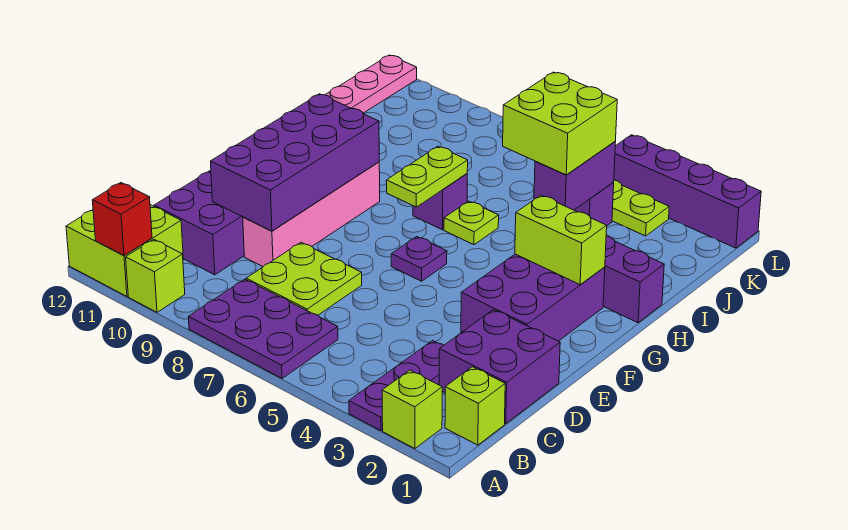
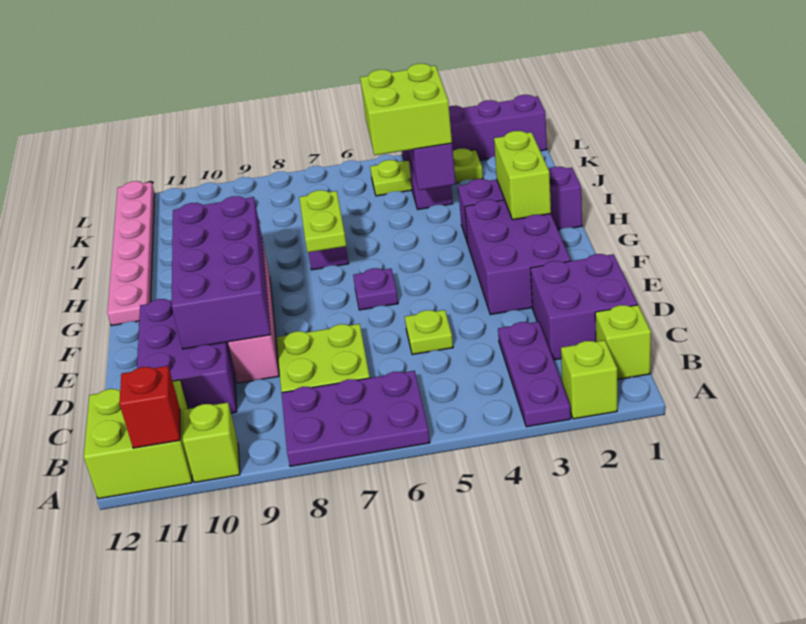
lime brick G2:G3 level 2 -> lime brick G2:H2 level 2
lime plate H6 level 1 -> lime plate D5 level 1

